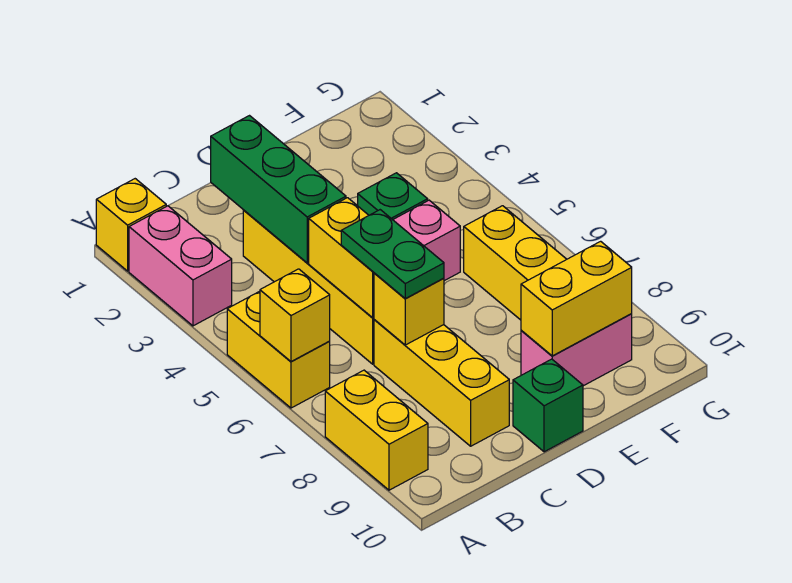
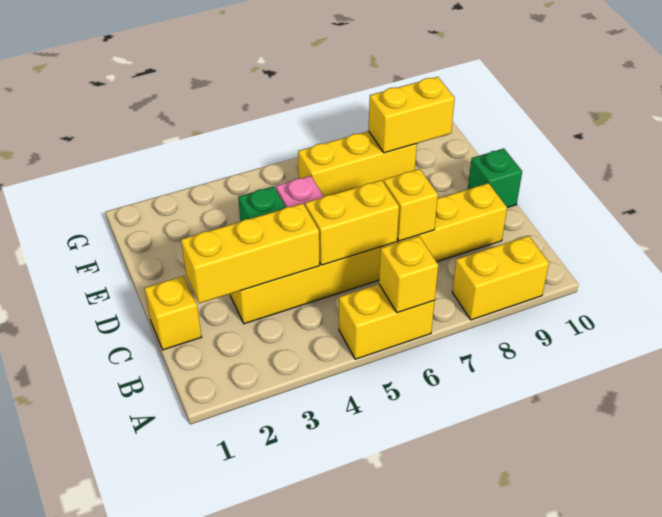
yellow brick A1 level 1 -> yellow brick C1 level 1
pink brick A2:A3 level 1 -> none
green brick C2:C4 level 2 -> yellow brick C2:C4 level 2
green plate C6:C7 level 3 -> none
pink brick E9:F9 level 1 -> none
yellow brick E9:F9 level 2 -> yellow brick F8:F9 level 2

